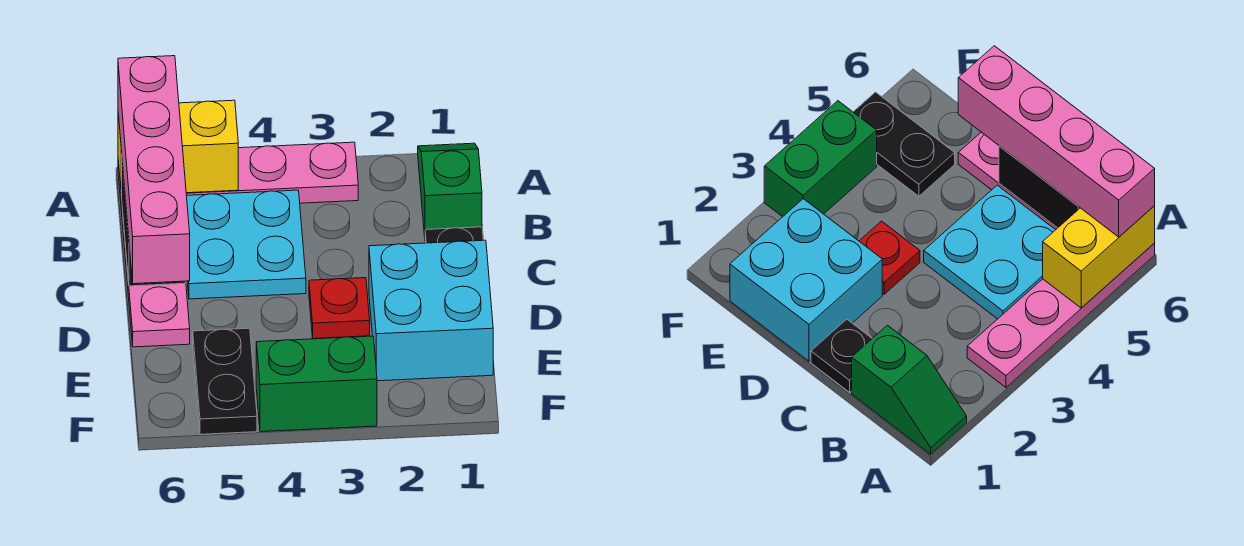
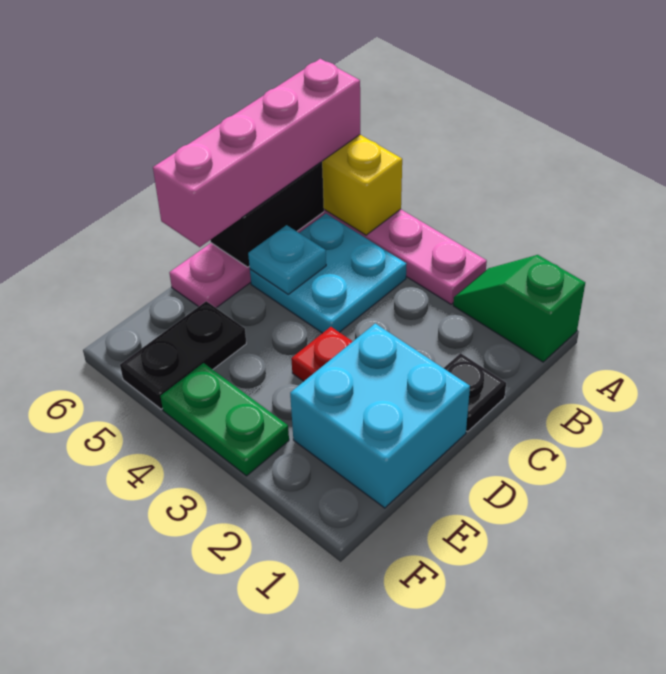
green slope A1:B1 level 1 top B -> green slope A1:A2 level 1 top 1
none -> cyan plate C5 level 2
green brick F3:F4 level 1 -> green plate F3:F4 level 1

